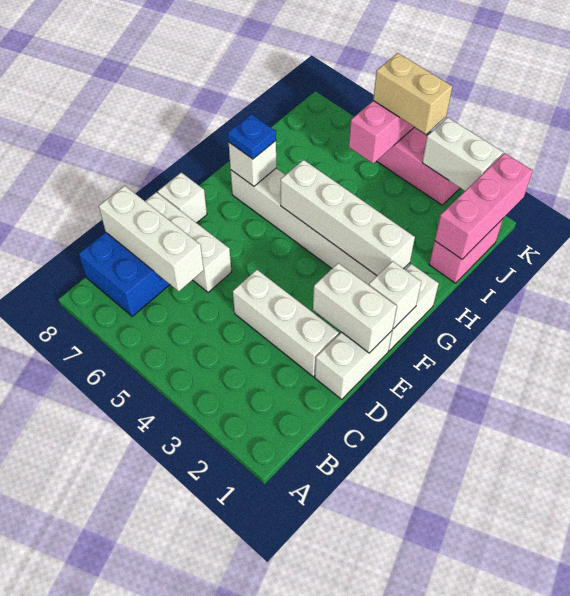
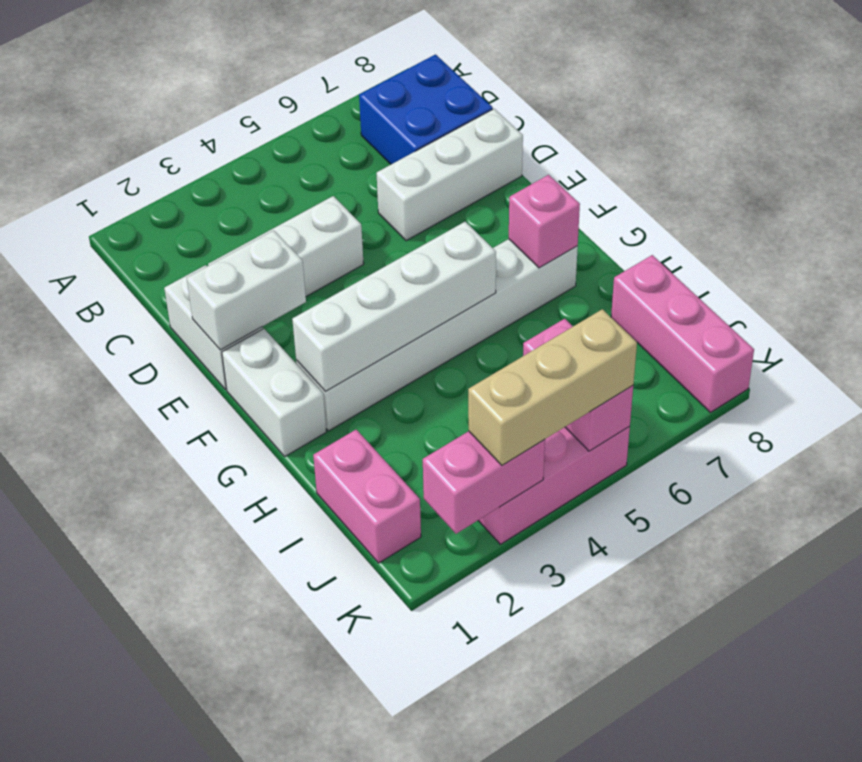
white brick C6:C8 level 2 -> none
white brick E8 level 1 -> none
white brick F1 level 2 -> none
white brick G7 level 2 -> pink brick G7 level 2
blue plate G7 level 3 -> none
pink brick I1:K1 level 2 -> pink brick I8:K8 level 1
white brick K2:K3 level 2 -> pink brick K2:K3 level 2
tan brick K4:K5 level 3 -> tan brick K3:K5 level 3

